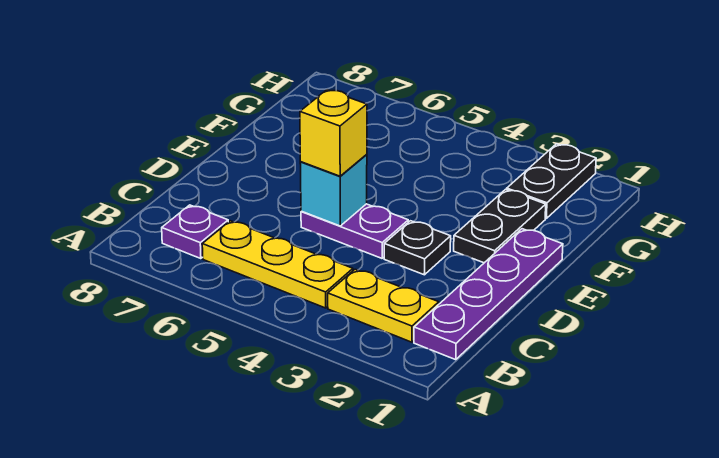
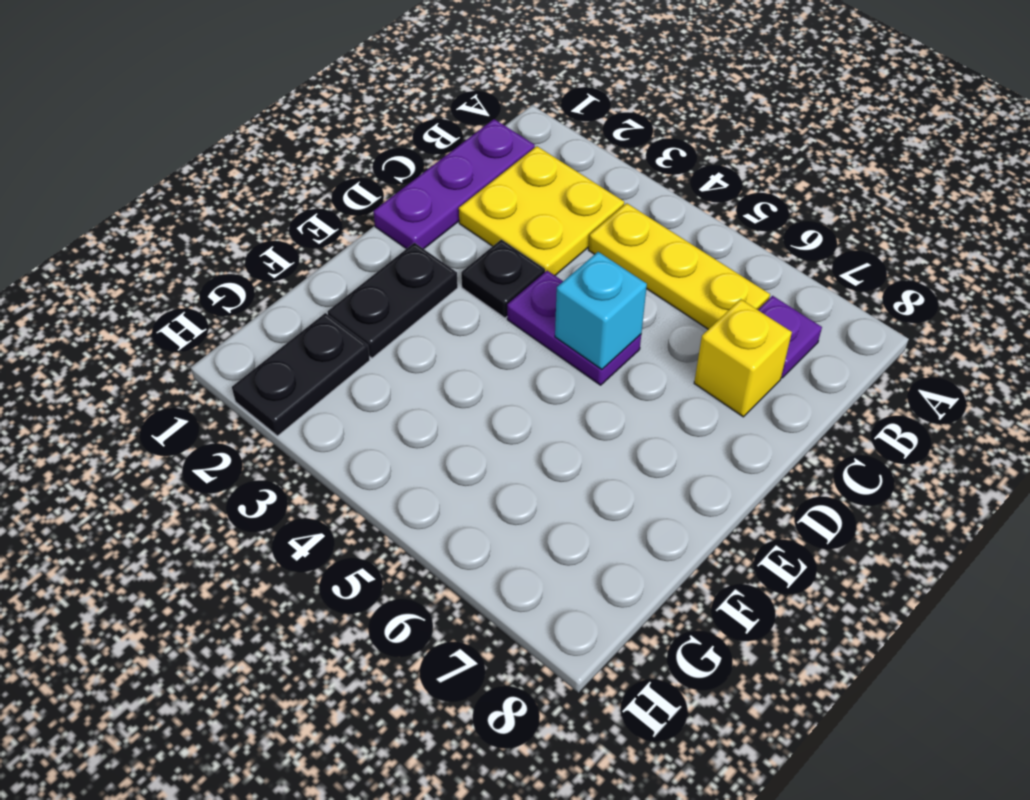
purple plate B1:E1 level 1 -> purple plate B1:D1 level 1
yellow plate B2:B3 level 1 -> yellow plate B2:C3 level 1
yellow brick D5 level 3 -> yellow brick C7 level 1

